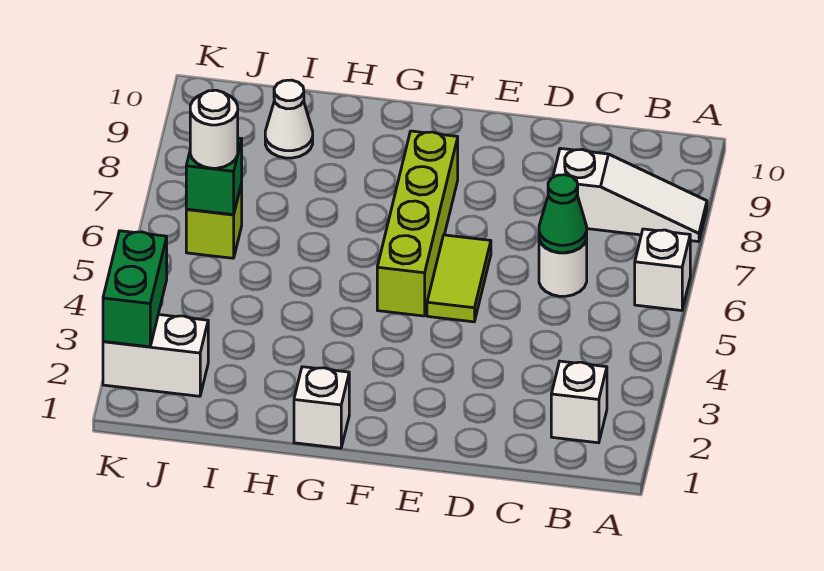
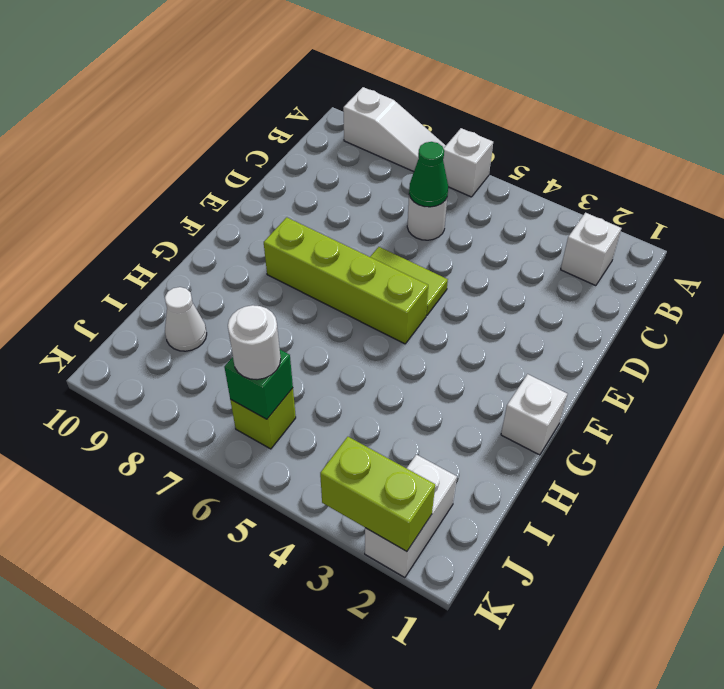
white slope A8:C8 level 1 top C -> white slope A7:A9 level 1 top 9
green brick K2:K3 level 2 -> lime brick K2:K3 level 2

